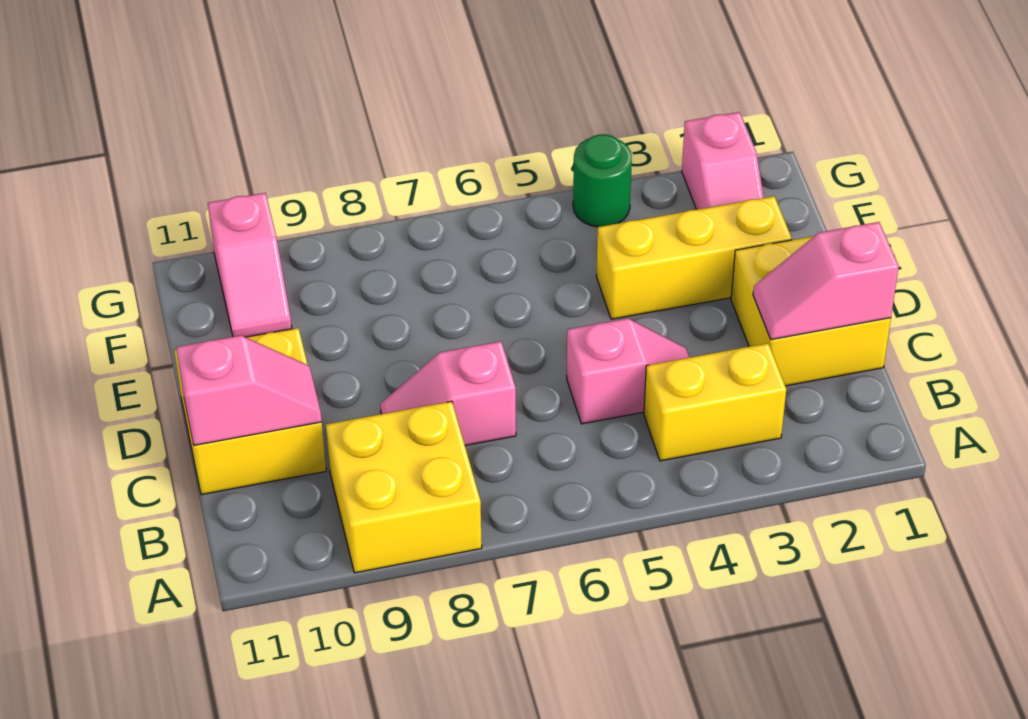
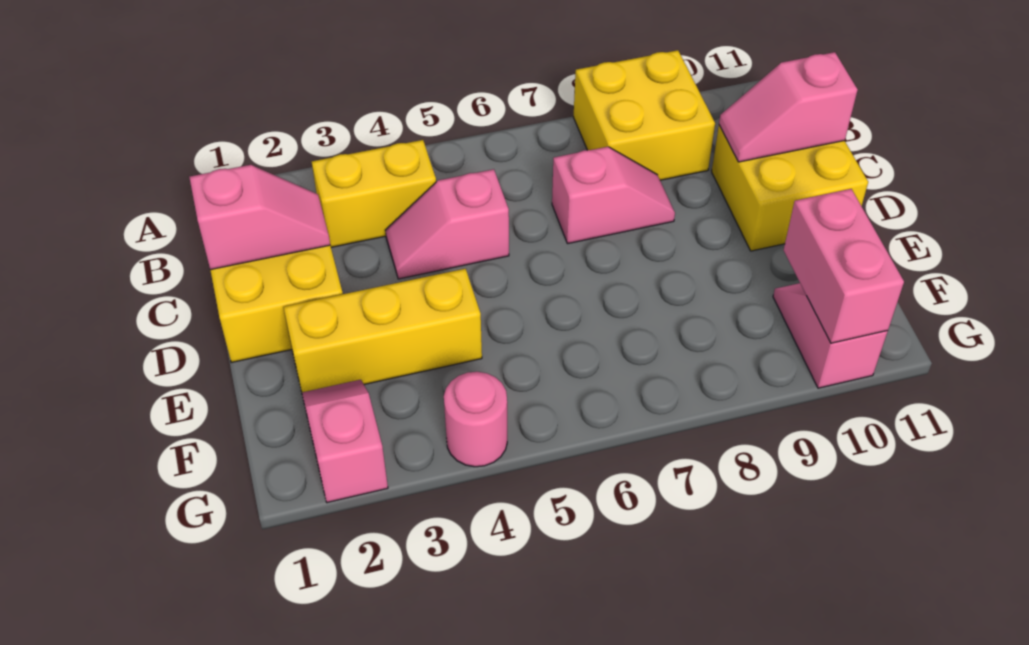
none -> pink brick F10:G10 level 2
green round brick G4 level 1 -> pink round brick G4 level 1

